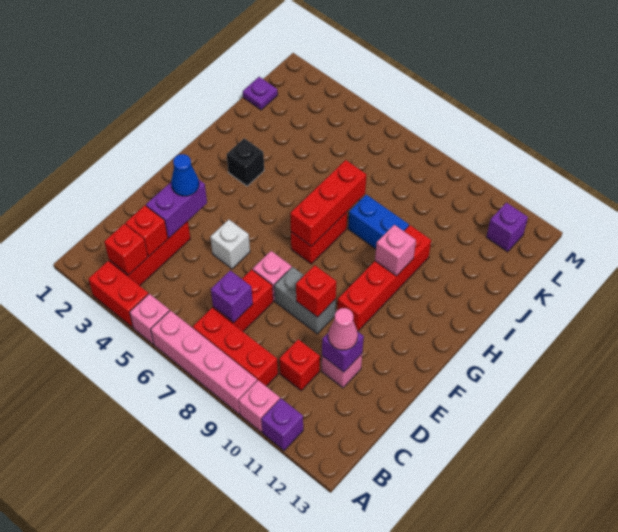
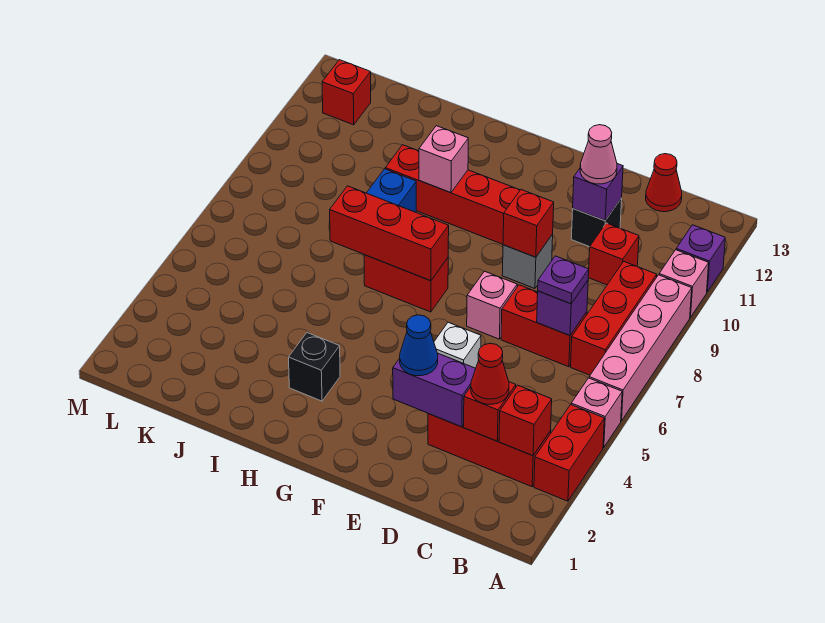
none -> red cone C3 level 3
none -> red cone C13 level 1
pink brick D11 level 1 -> black brick D11 level 1
grey brick E8:E9 level 1 -> grey brick E9 level 1
purple plate K1 level 1 -> purple plate C7 level 3
purple brick L12 level 1 -> red brick L12 level 1

